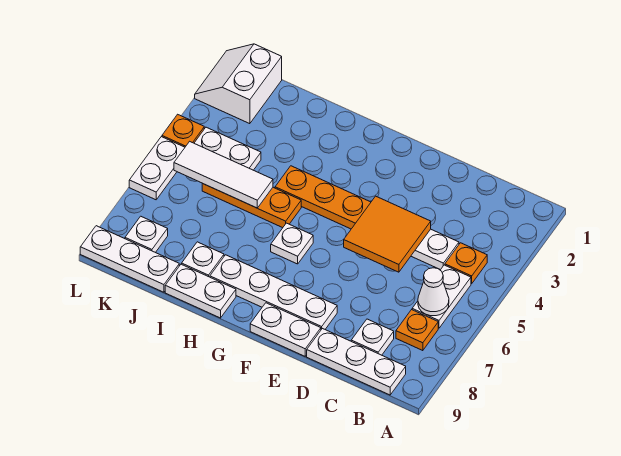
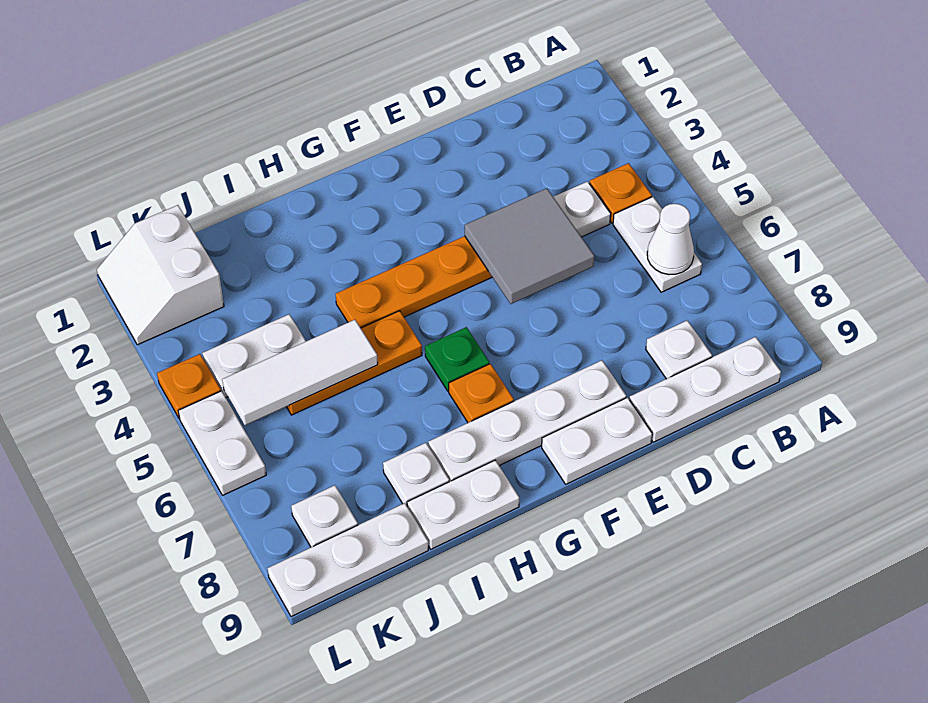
orange plate B7 level 1 -> orange plate G7 level 1
orange tile D4:E5 level 2 -> grey tile D4:E5 level 2
white plate G6 level 1 -> green plate G6 level 1

